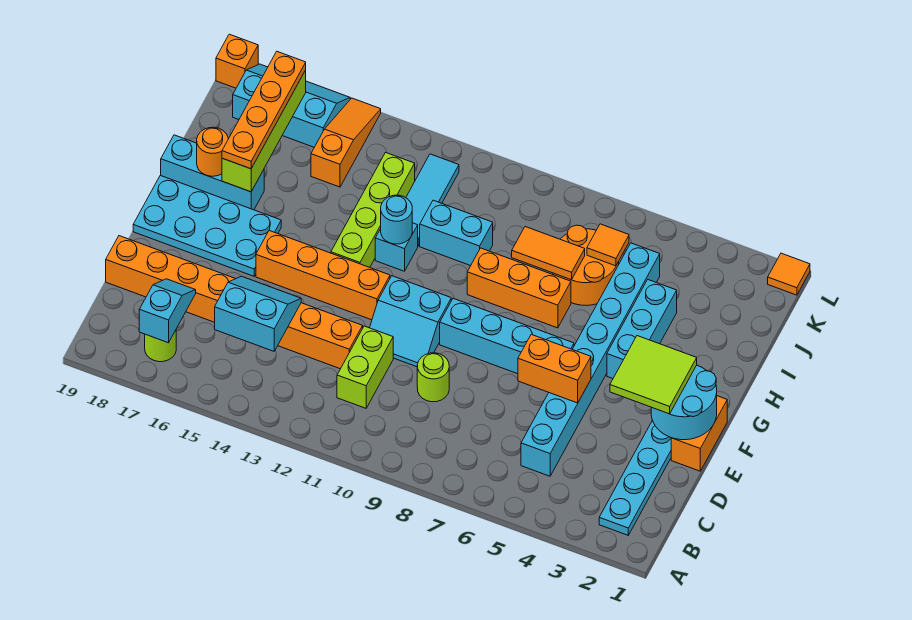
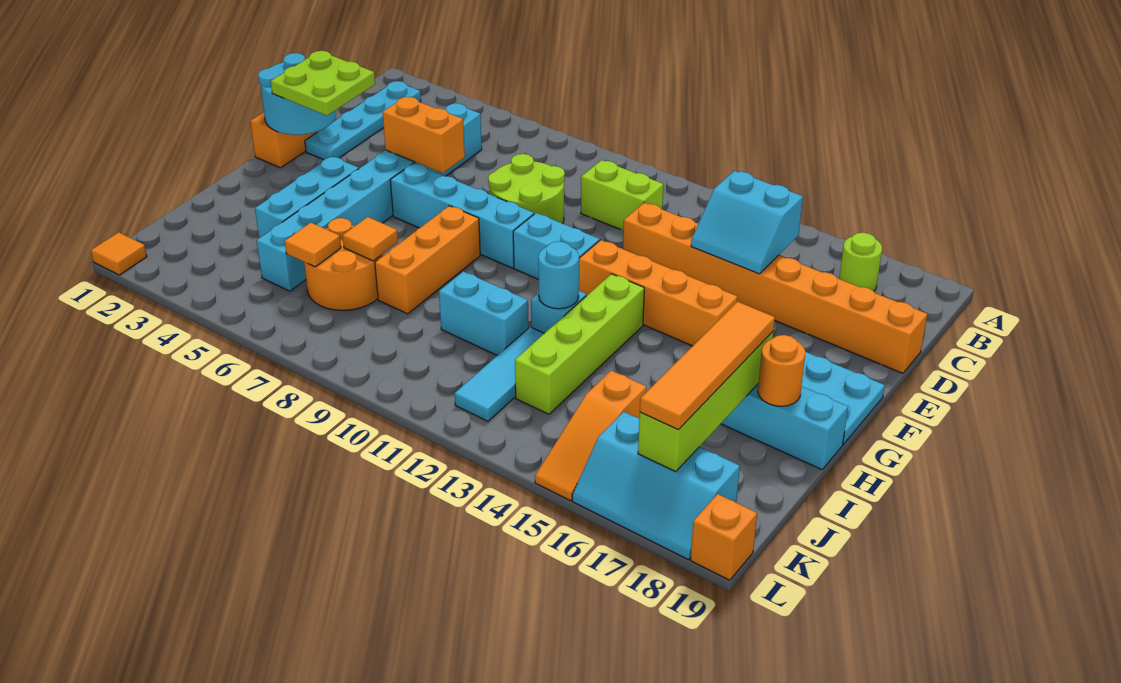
cyan slope B17:C17 level 2 top B -> none
lime brick C11:D11 level 1 -> lime brick C10:C11 level 1
lime round brick D9 level 1 -> lime round brick D8:E9 level 1
lime tile E2:F3 level 3 -> lime plate E2:F3 level 3
orange brick H7:H9 level 1 -> orange brick G8:I8 level 1
orange plate H17:K17 level 3 -> orange tile H17:K17 level 3
orange tile I7:I8 level 2 -> orange tile I7 level 2

